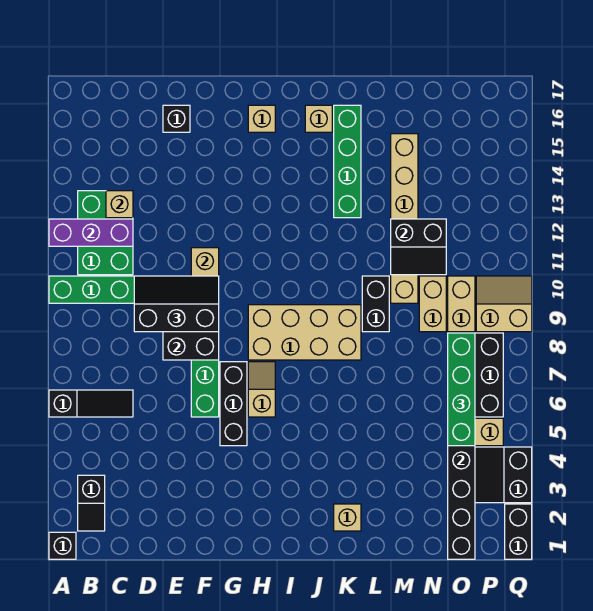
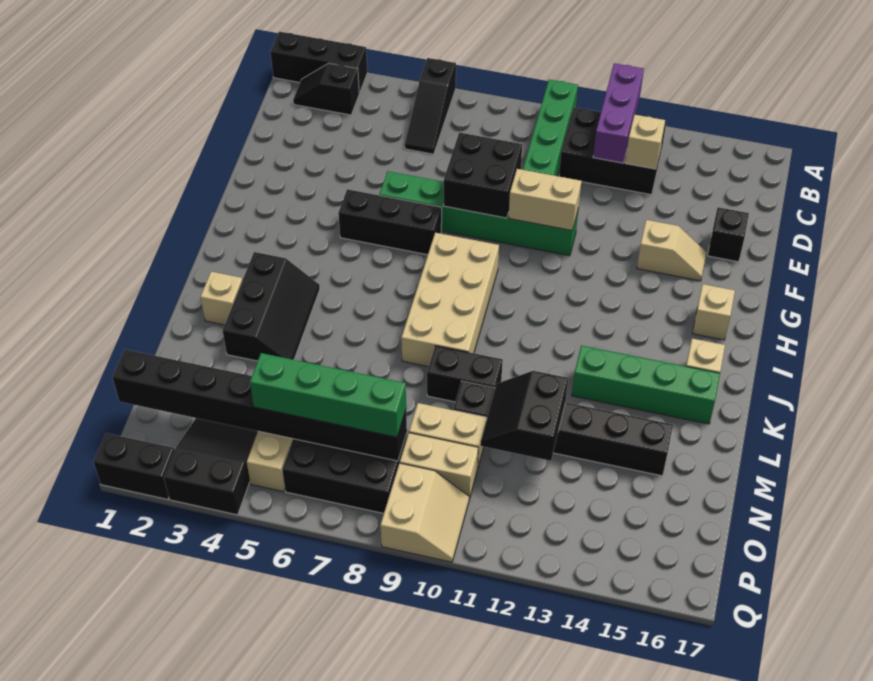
black brick A1 level 1 -> black brick A1:A3 level 1
green brick B11:C13 level 1 -> black brick B11:C13 level 1
black slope D9:F10 level 3 top 9 -> black slope J3:L4 level 1 top 3
tan slope H6:H7 level 1 top 6 -> tan slope F14:F15 level 1 top 14
tan brick M10:M15 level 1 -> black brick M10:M15 level 1

